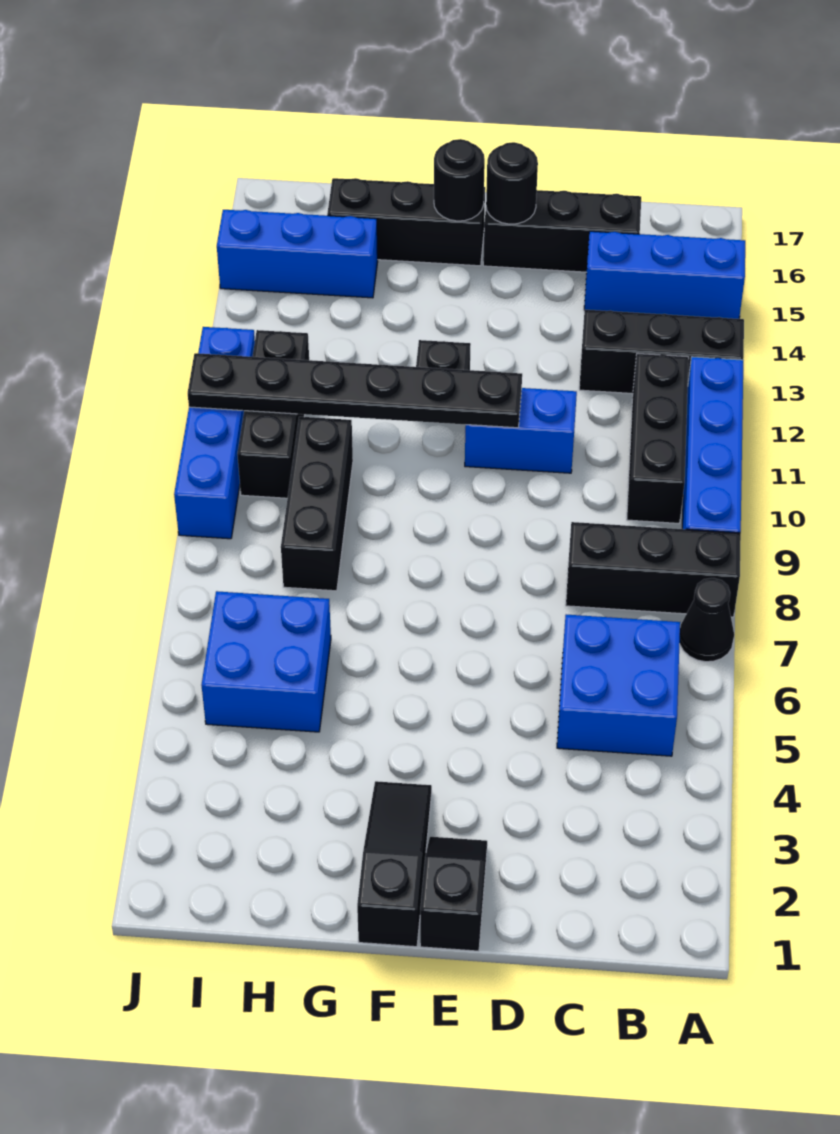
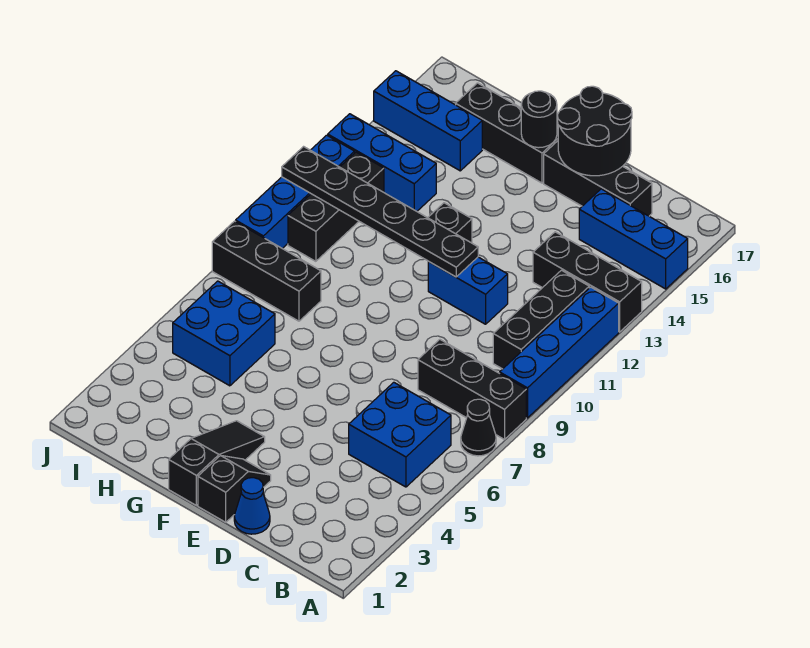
none -> blue cone D1 level 1
black round brick E16 level 2 -> black round brick D16:E17 level 2
black brick H8:H10 level 1 -> black brick H8:J8 level 1
none -> blue brick H13:J13 level 1

